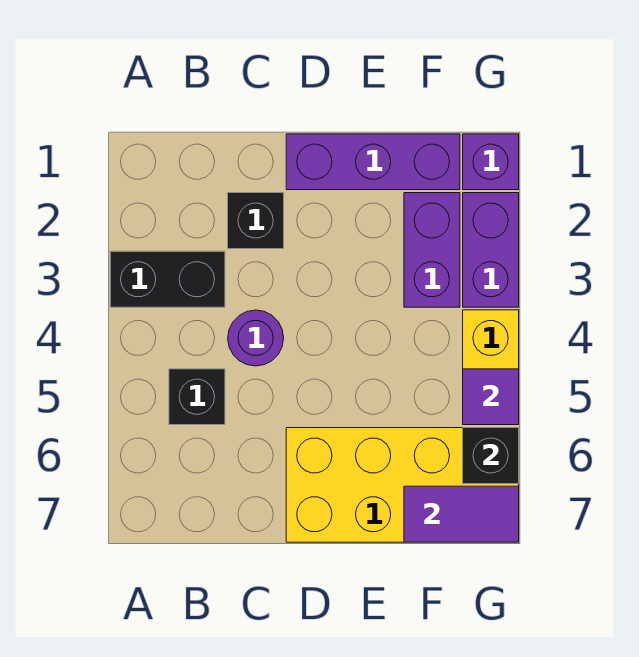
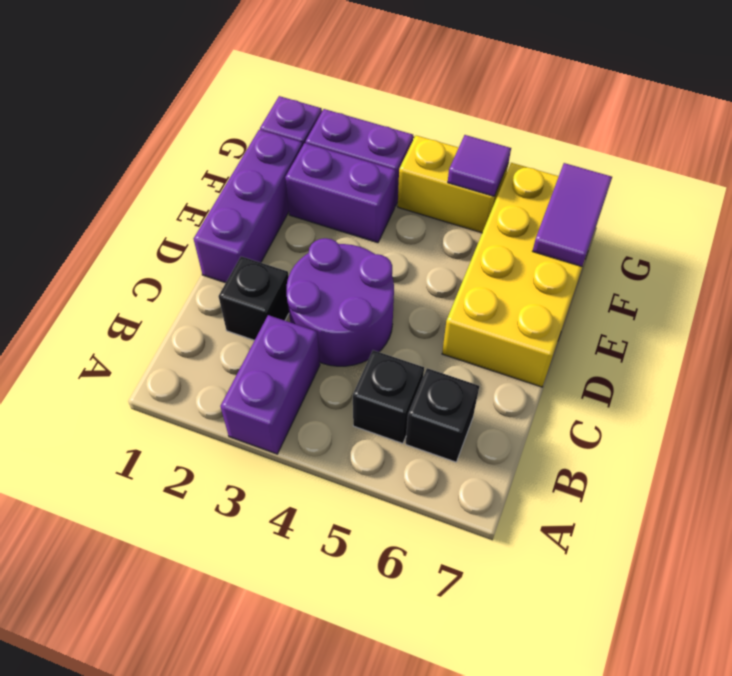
black brick A3:B3 level 1 -> purple brick A3:B3 level 1
purple round brick C4 level 1 -> purple round brick C3:D4 level 1
black brick G6 level 2 -> black brick B6 level 1

